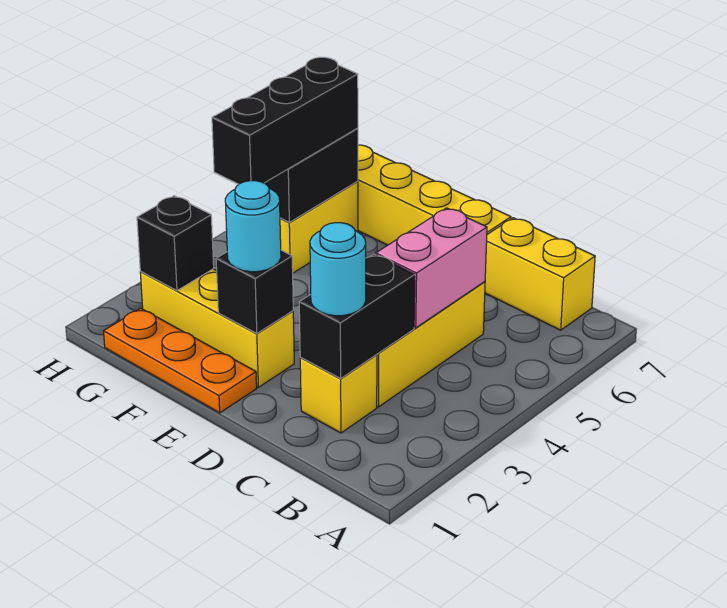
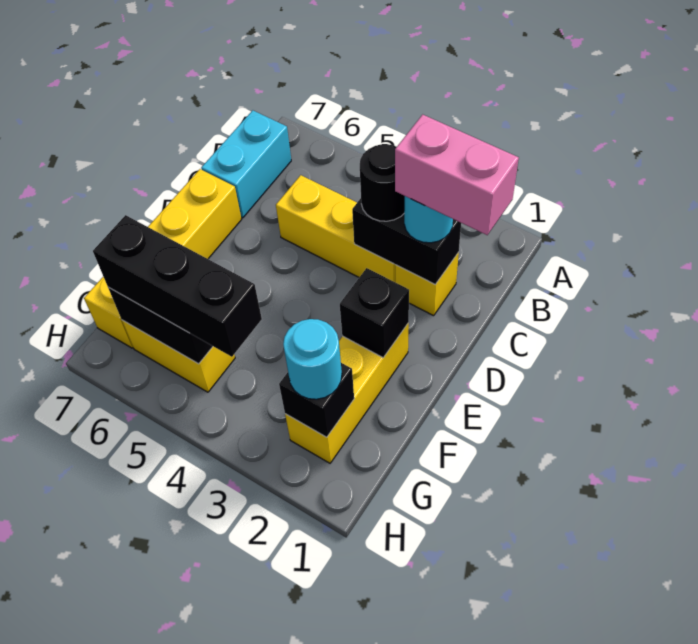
yellow brick B7:C7 level 1 -> cyan brick B7:C7 level 1
none -> black round brick C3 level 3
pink brick C4:C5 level 2 -> pink brick C1:C2 level 4
orange plate E1:G1 level 1 -> none
cyan round brick E2 level 3 -> cyan round brick G2 level 3

